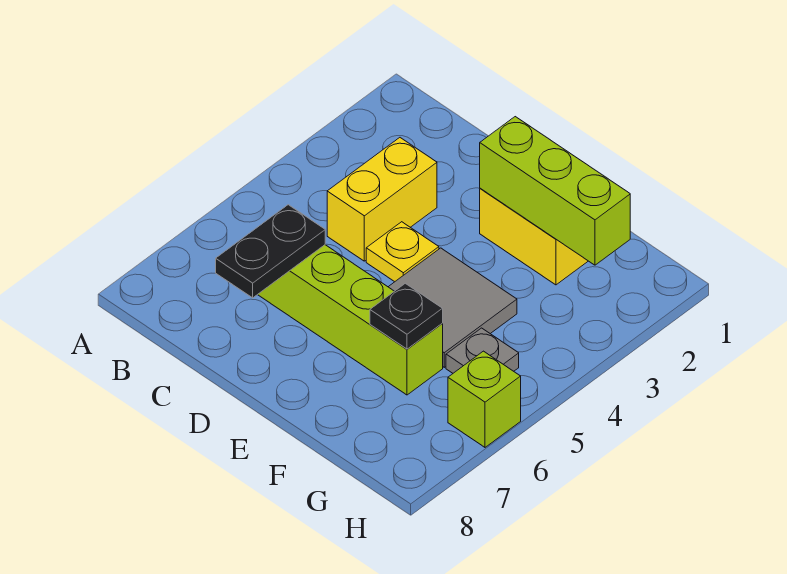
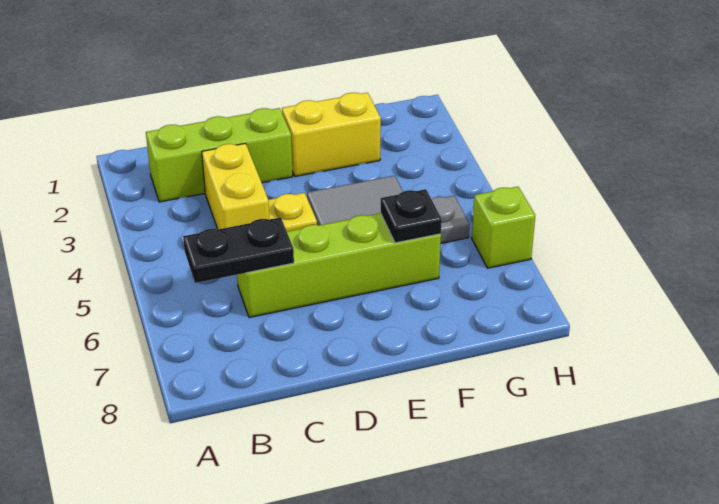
black plate C6:C7 level 2 -> black plate B6:C6 level 2
lime brick E2:G2 level 2 -> lime brick B2:D2 level 1

